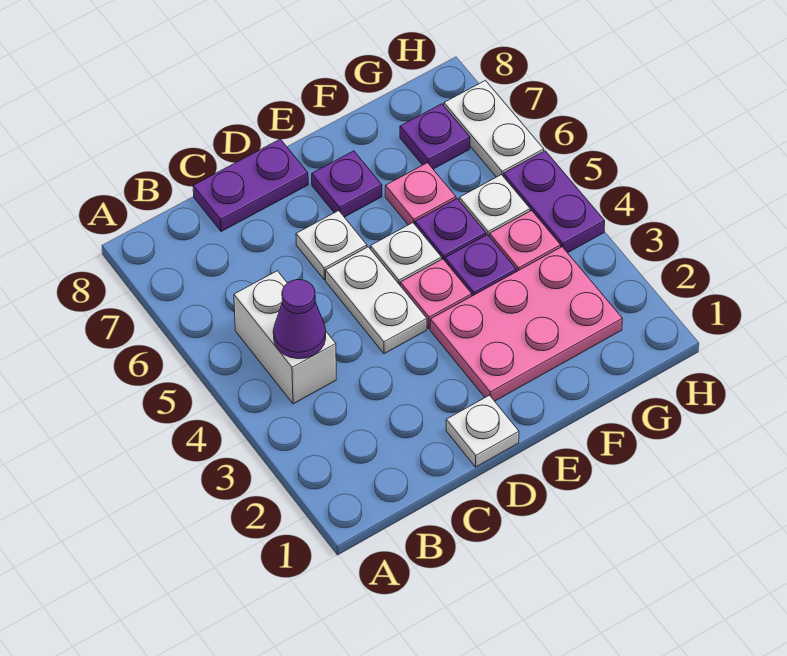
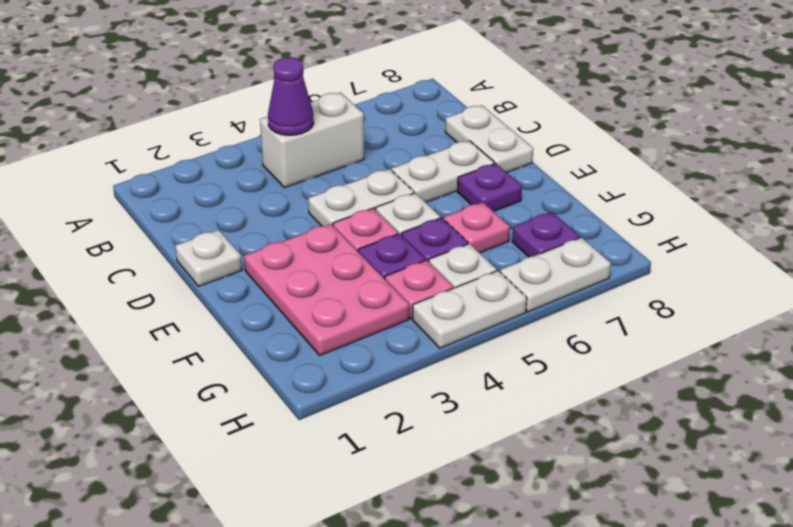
purple plate C8:D8 level 1 -> white plate C8:D8 level 1
white plate D6 level 1 -> white plate D6:D7 level 1
purple plate H4:H5 level 1 -> white plate H4:H5 level 1

